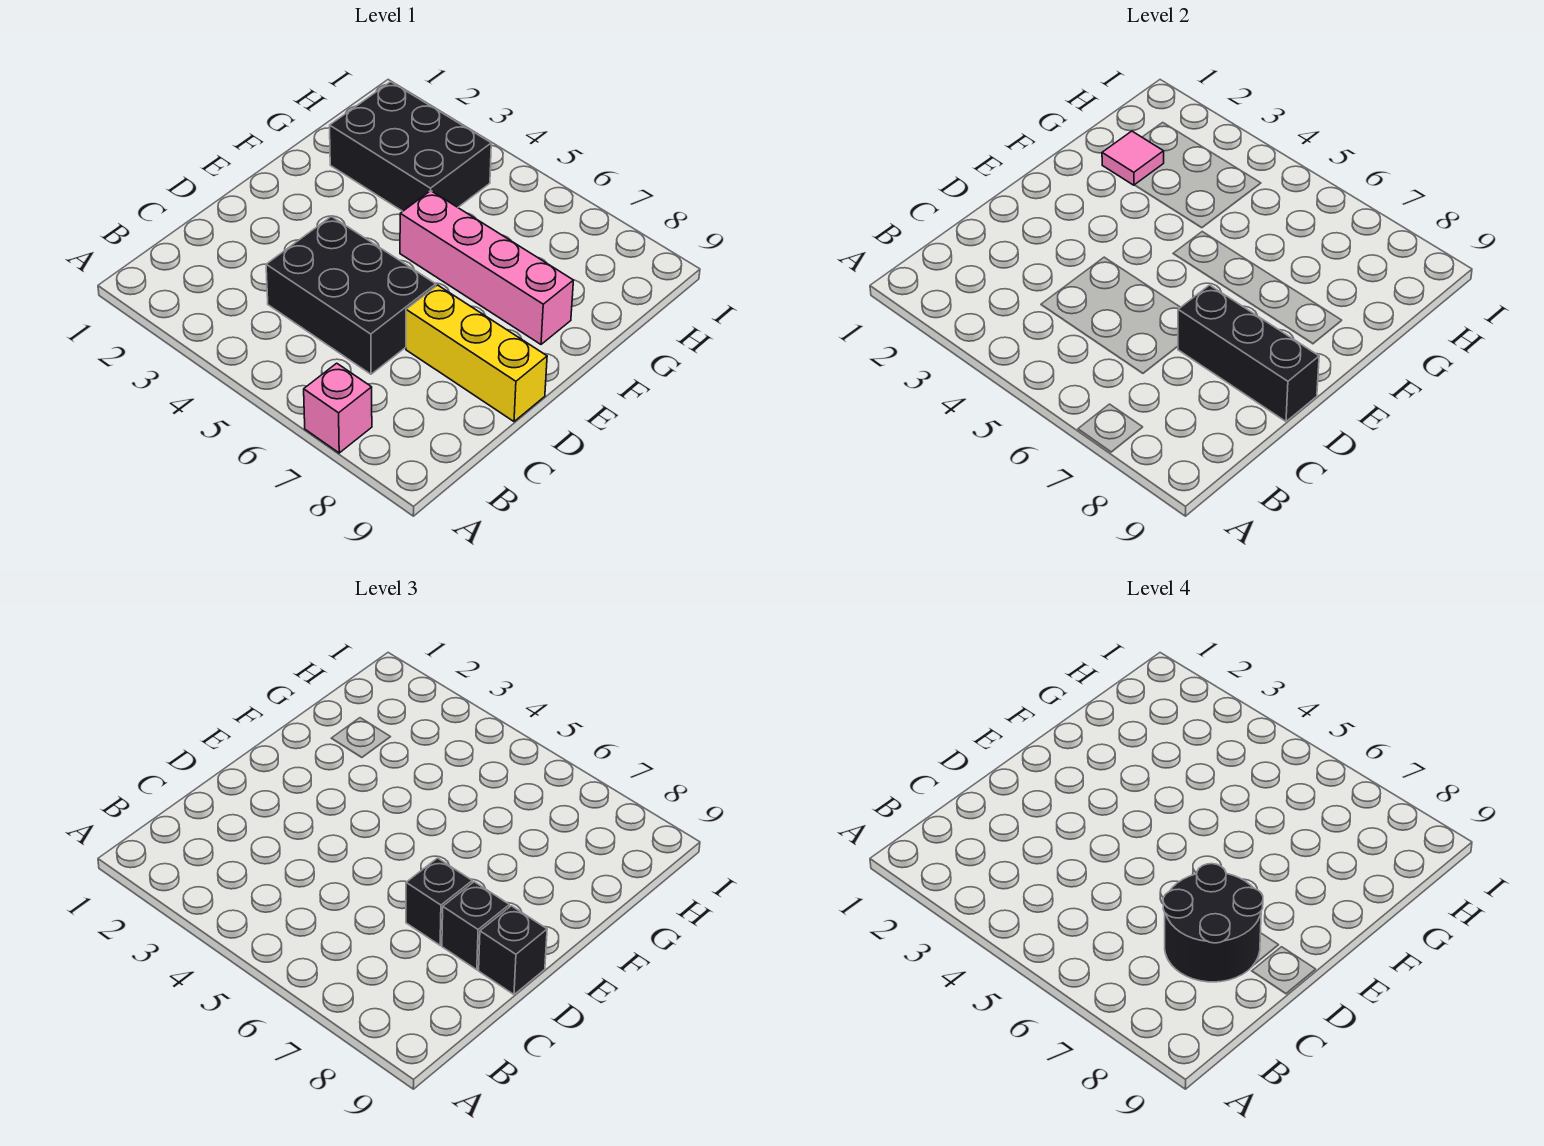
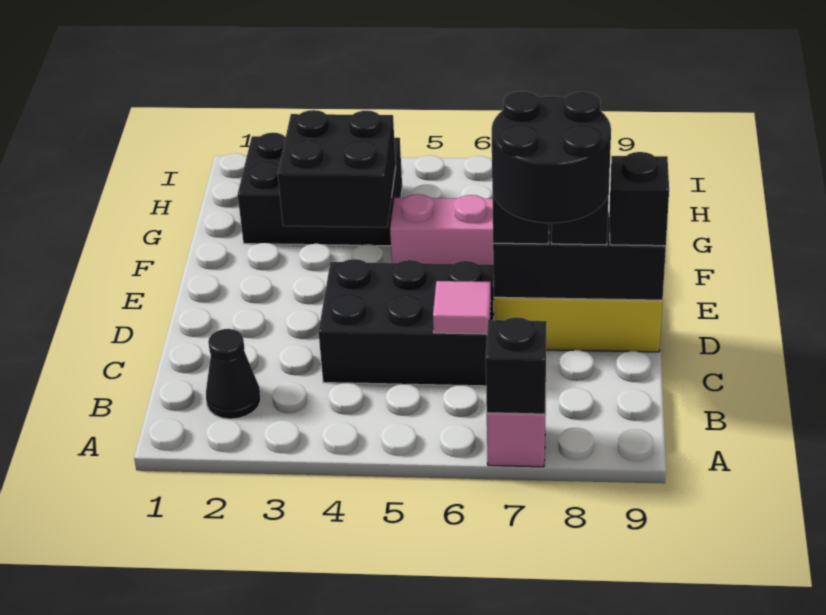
none -> black brick A7 level 2
none -> black cone B2 level 1
none -> black brick F3:G4 level 2
pink tile G2 level 2 -> pink tile C6 level 2

